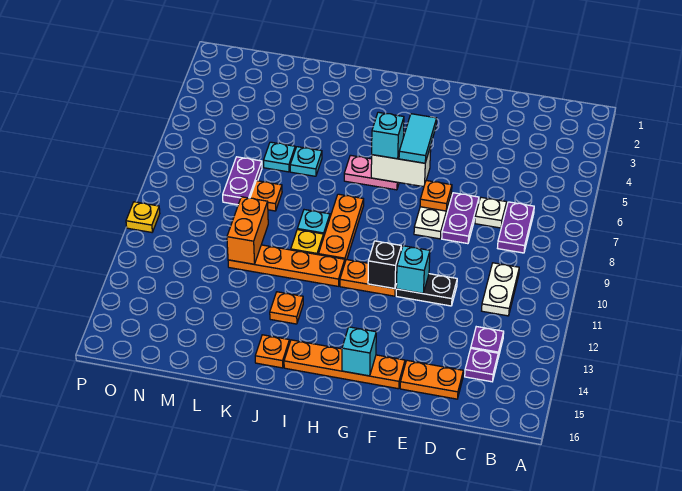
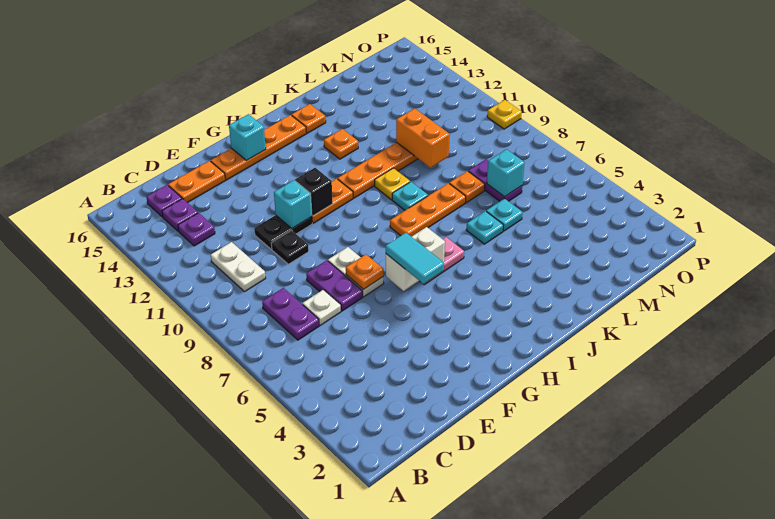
none -> purple plate C15 level 1
none -> black plate E10 level 1
cyan brick H6 level 3 -> cyan brick M7 level 2
orange plate I8:I10 level 1 -> orange plate I8:K8 level 1

